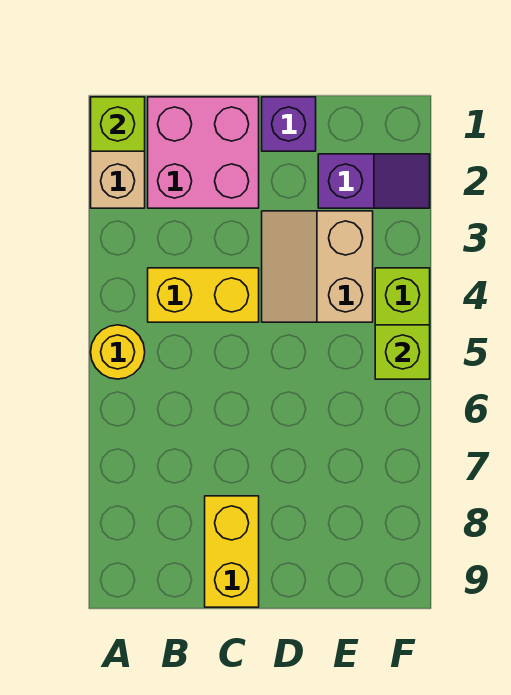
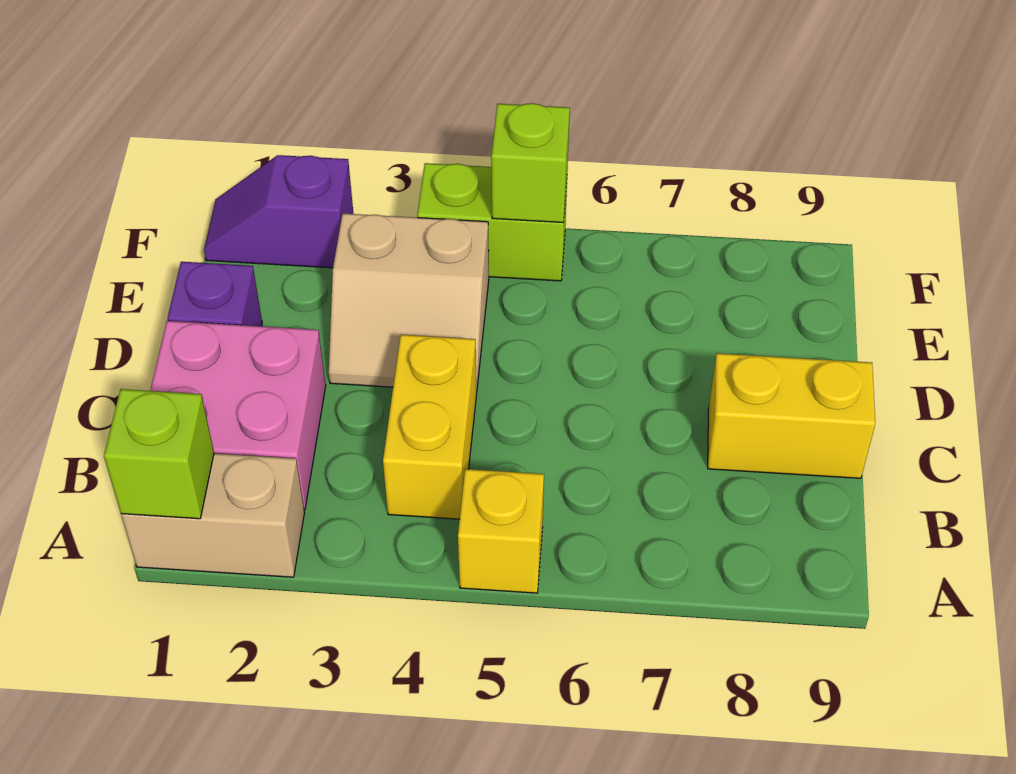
yellow round brick A5 level 1 -> yellow brick A5 level 1
purple slope E2:F2 level 1 top E -> purple slope F1:F2 level 1 top 2

